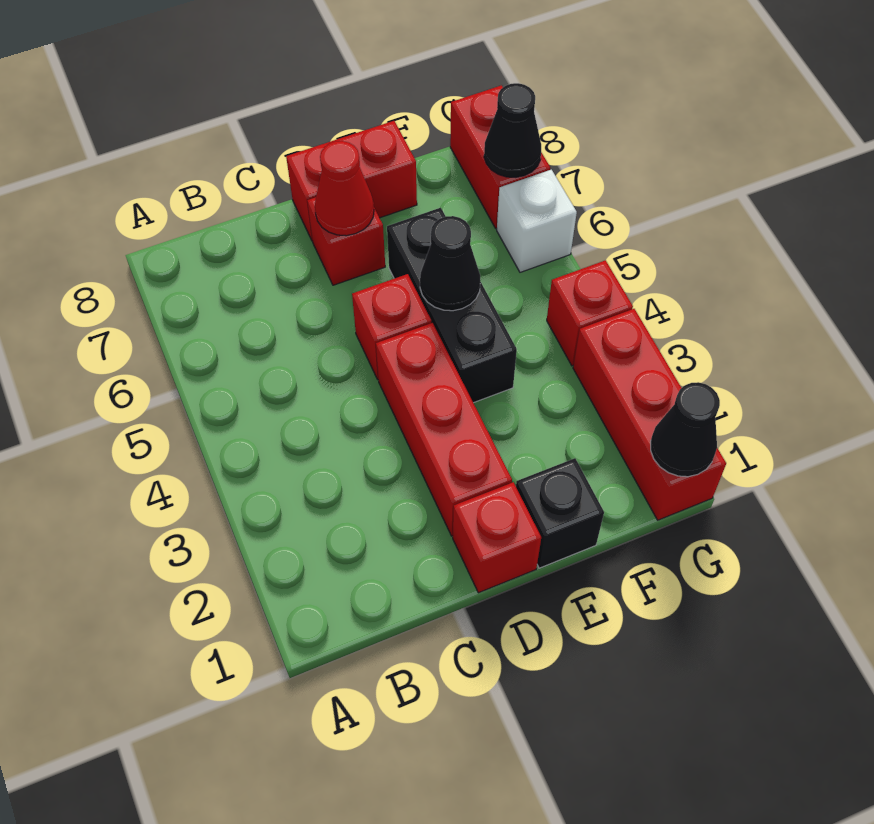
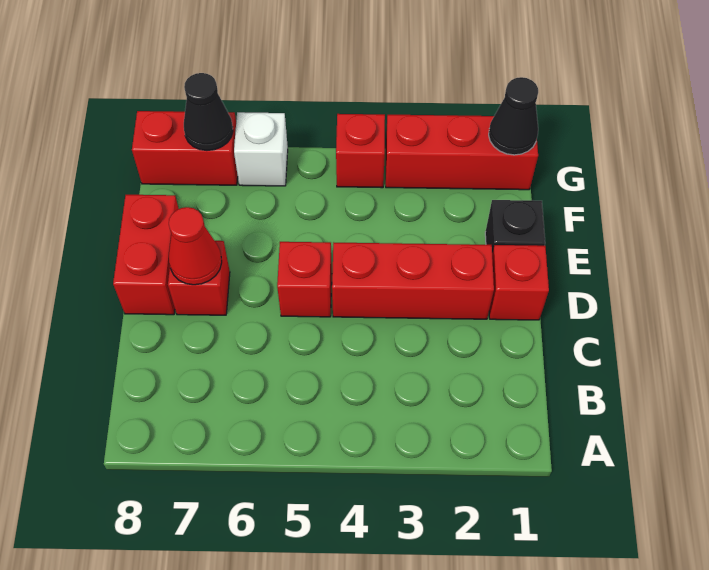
black brick E4:E6 level 1 -> none
black cone E5 level 2 -> none

